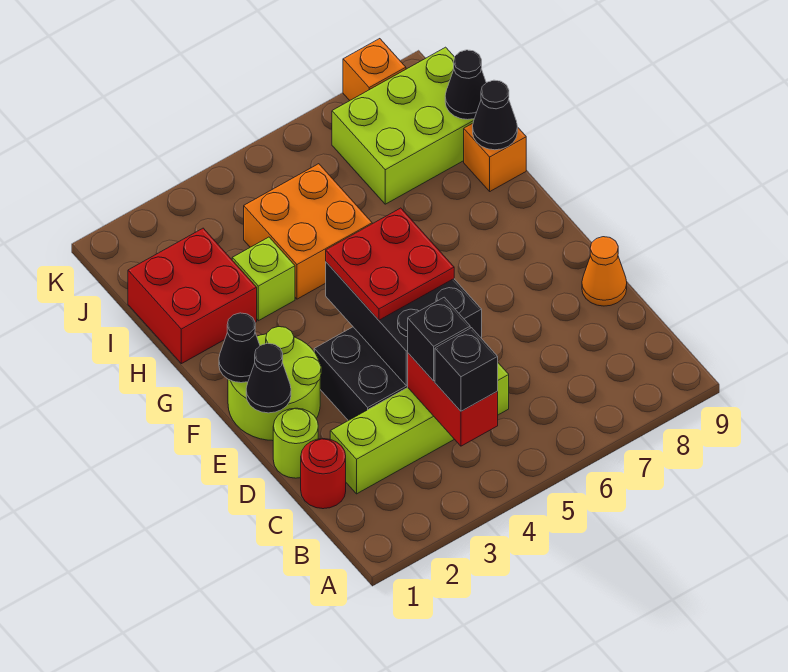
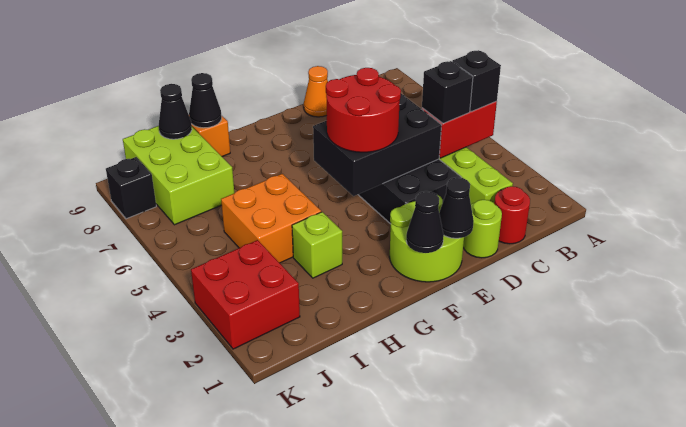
red plate E4:F5 level 3 -> red round brick E4:F5 level 3
red brick H1:I2 level 1 -> red brick J2:K3 level 1
orange brick K8 level 1 -> black brick K8 level 1

